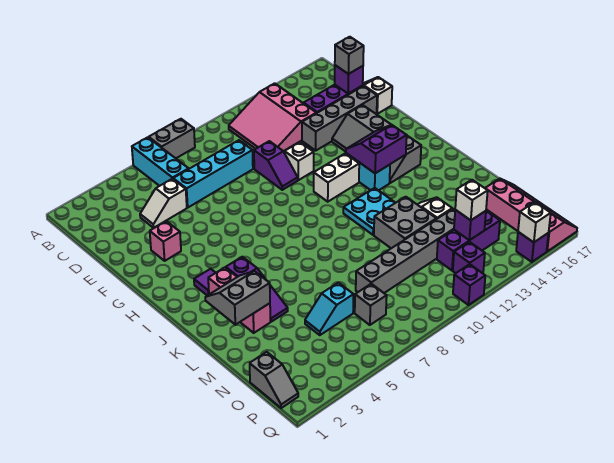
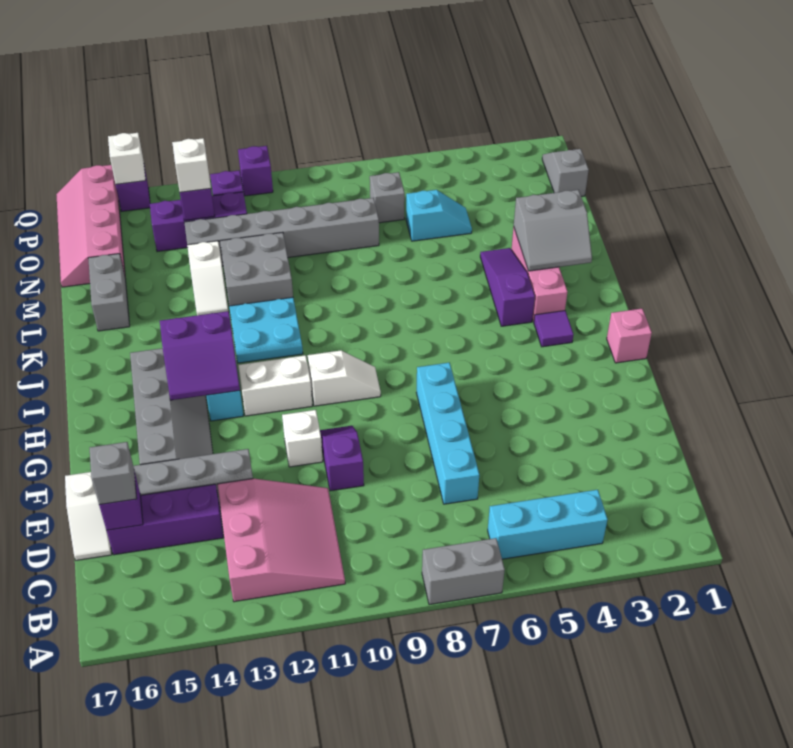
cyan brick A6:C6 level 1 -> cyan brick B4:B6 level 1
white slope D4:D5 level 1 top 5 -> white slope H9:H10 level 1 top 10
cyan brick D6:D9 level 1 -> cyan brick D7:G7 level 1
pink brick F3 level 1 -> pink brick H1 level 1
none -> grey brick L16:M16 level 1

